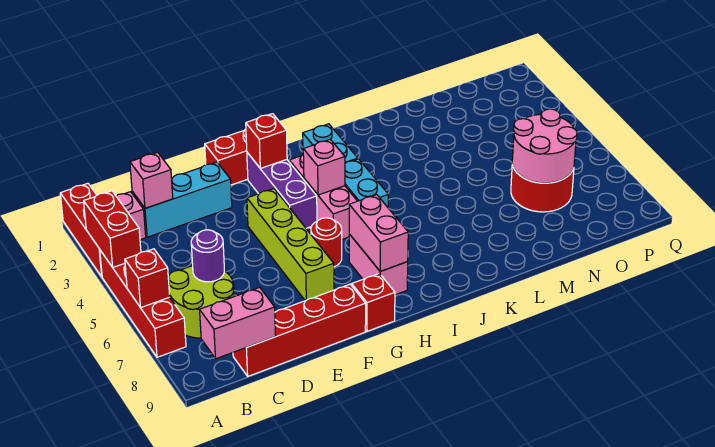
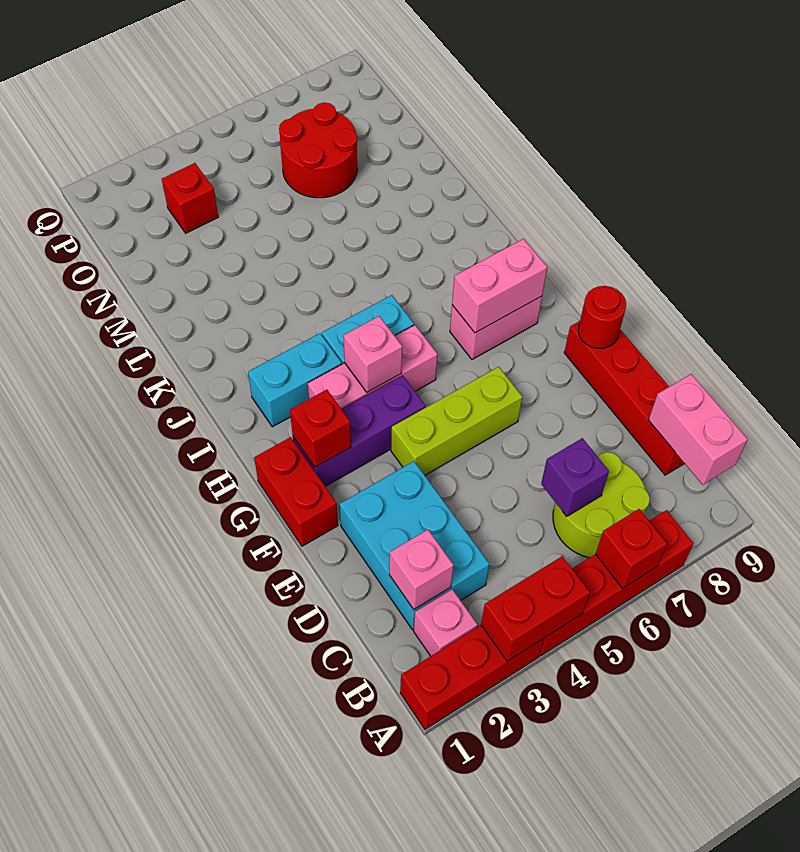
cyan brick C2:E2 level 1 -> cyan brick C2:E3 level 1
purple round brick C6 level 2 -> purple brick C6 level 2
lime brick F4:F7 level 1 -> lime brick F4:F6 level 1
red round brick G6 level 1 -> red round brick F9 level 2
red brick G9 level 1 -> red brick O3 level 1
pink round brick N6:O7 level 2 -> none

